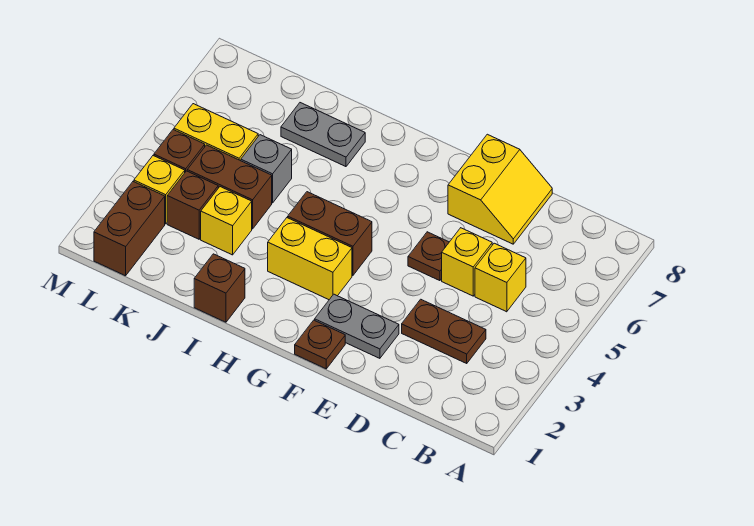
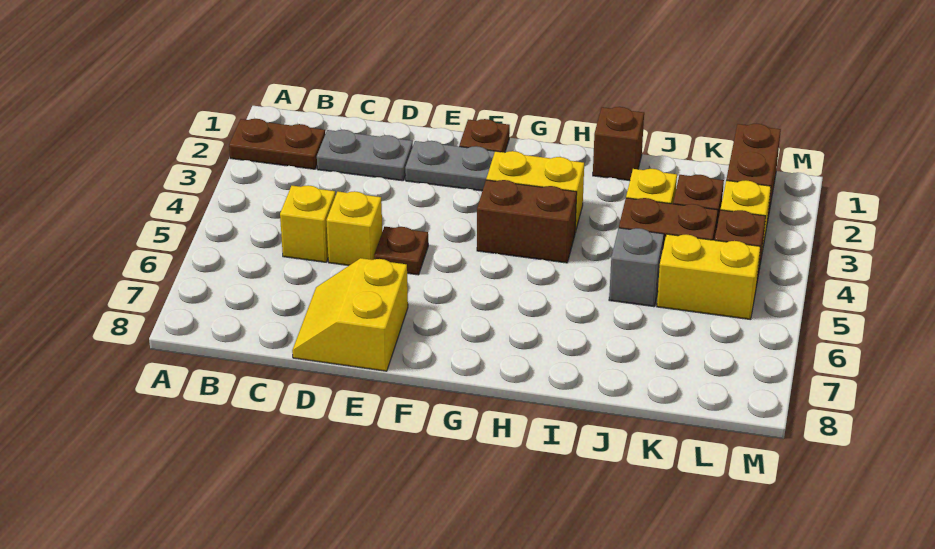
brown plate C3:D3 level 1 -> brown plate A2:B2 level 1
grey plate I7:J7 level 1 -> grey plate C2:D2 level 1

